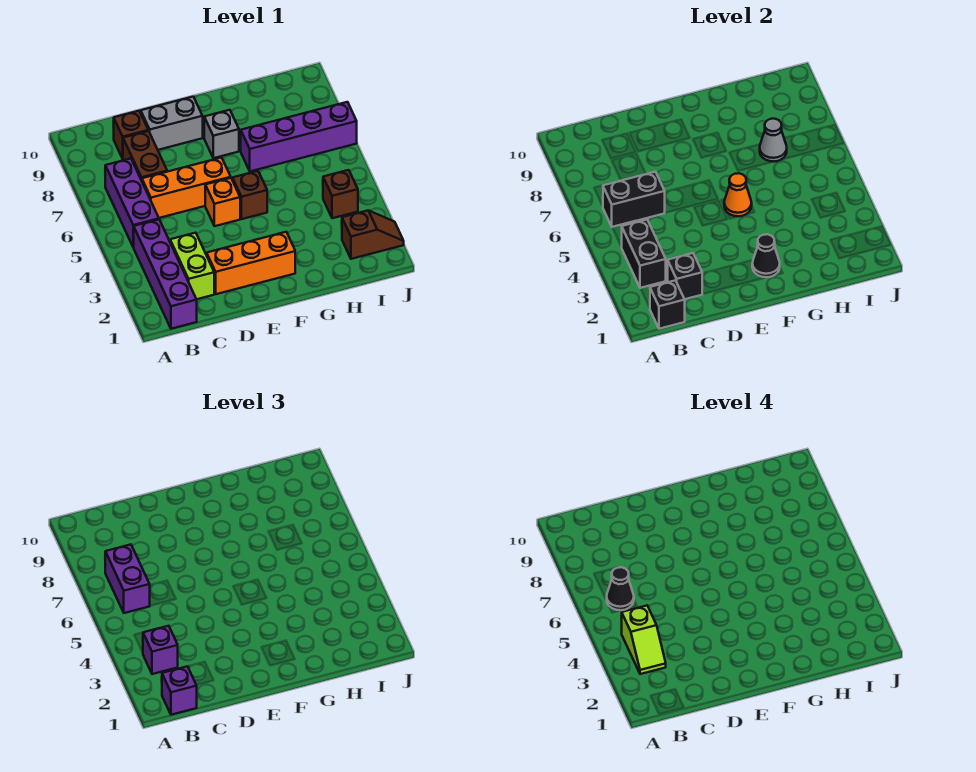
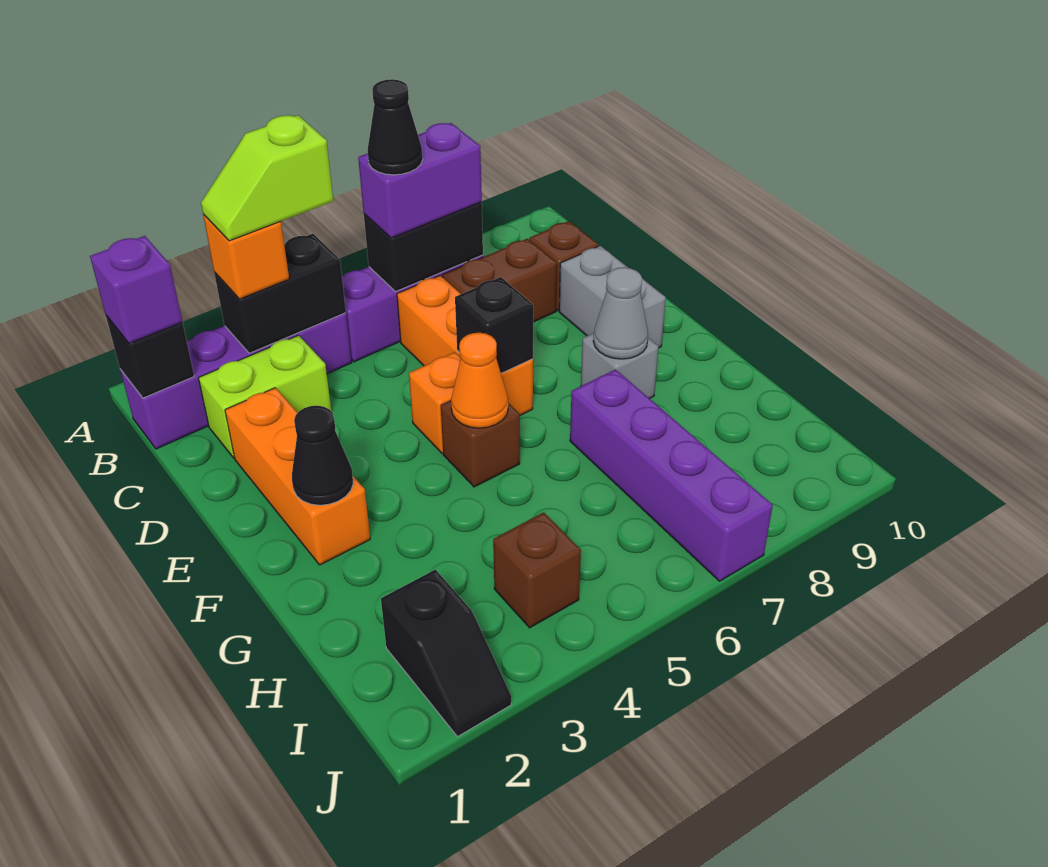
purple brick B3 level 3 -> orange brick B3 level 3
black brick B6:C6 level 2 -> black brick B6:B7 level 2
black brick C2 level 2 -> black brick E6 level 2
grey cone H7 level 2 -> grey cone F8 level 2
brown slope I2:J2 level 1 top I -> black slope I2:J2 level 1 top I

